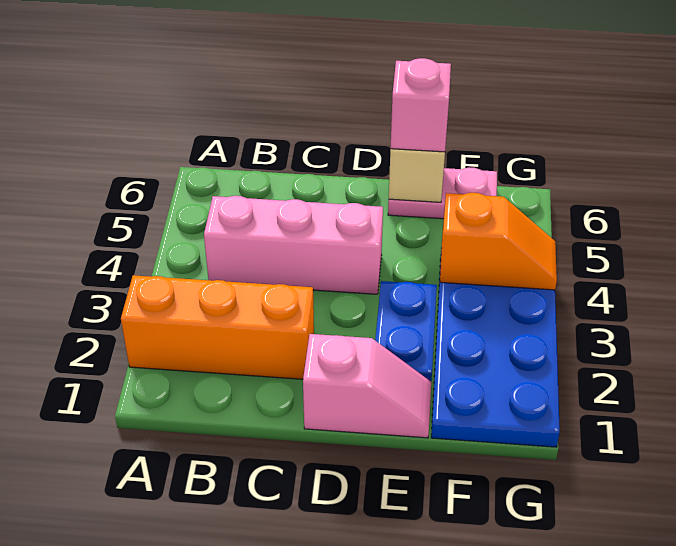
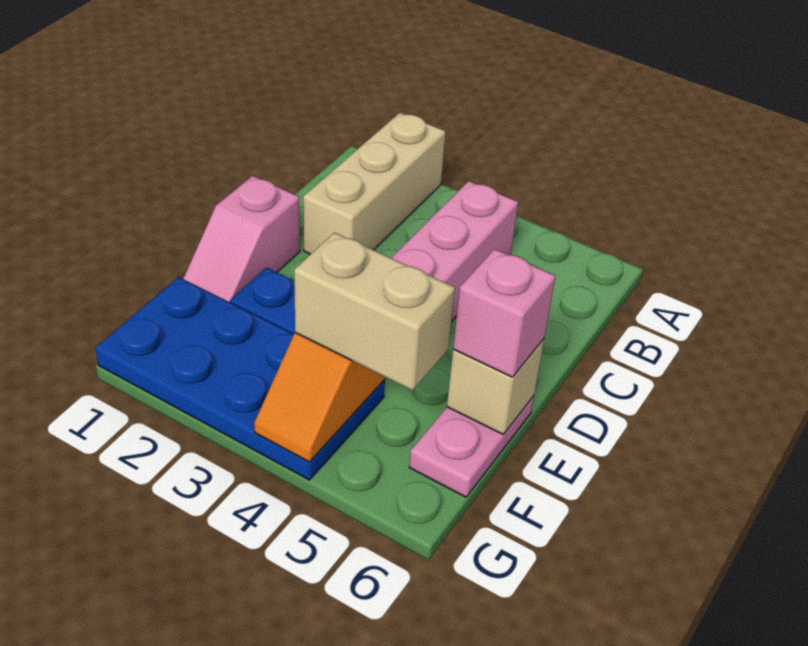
orange brick A2:C2 level 1 -> tan brick A2:C2 level 1
none -> tan brick F4:F5 level 3

